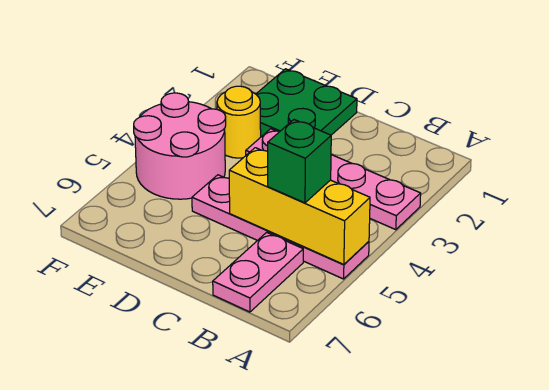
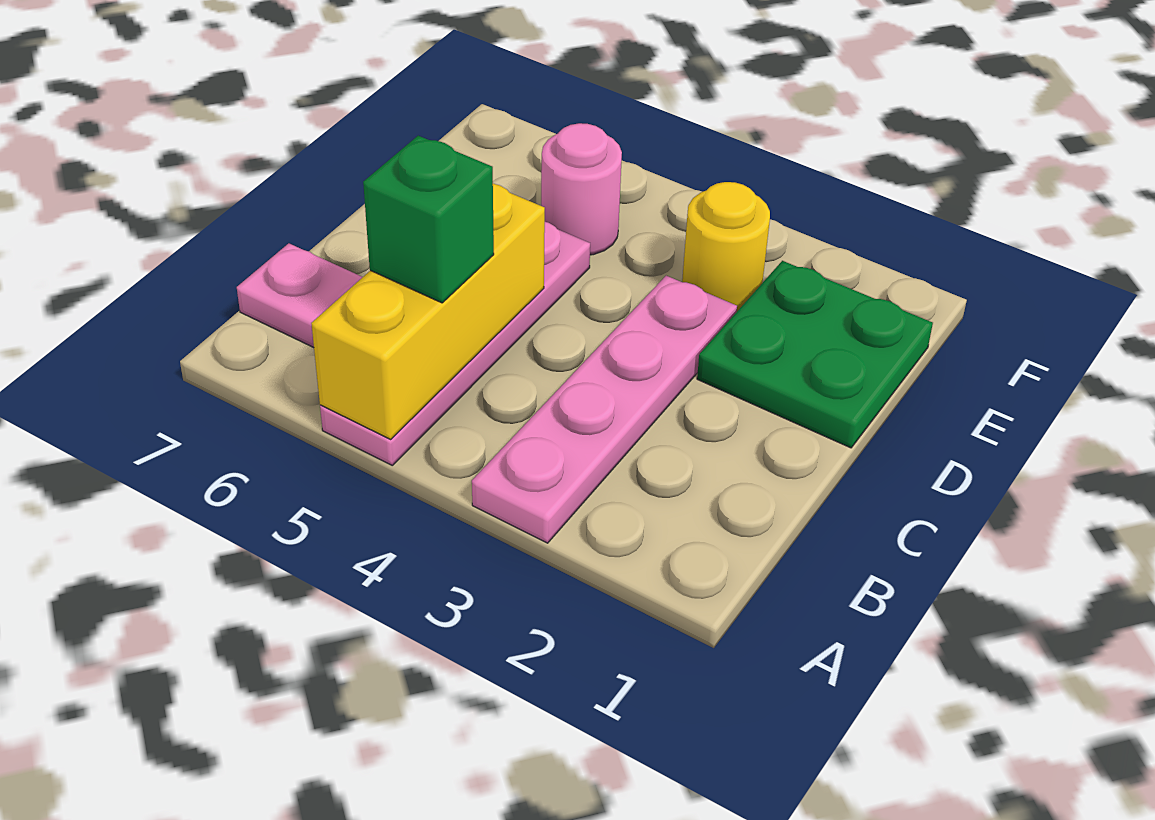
pink round brick E4:F5 level 1 -> pink round brick E5 level 1

